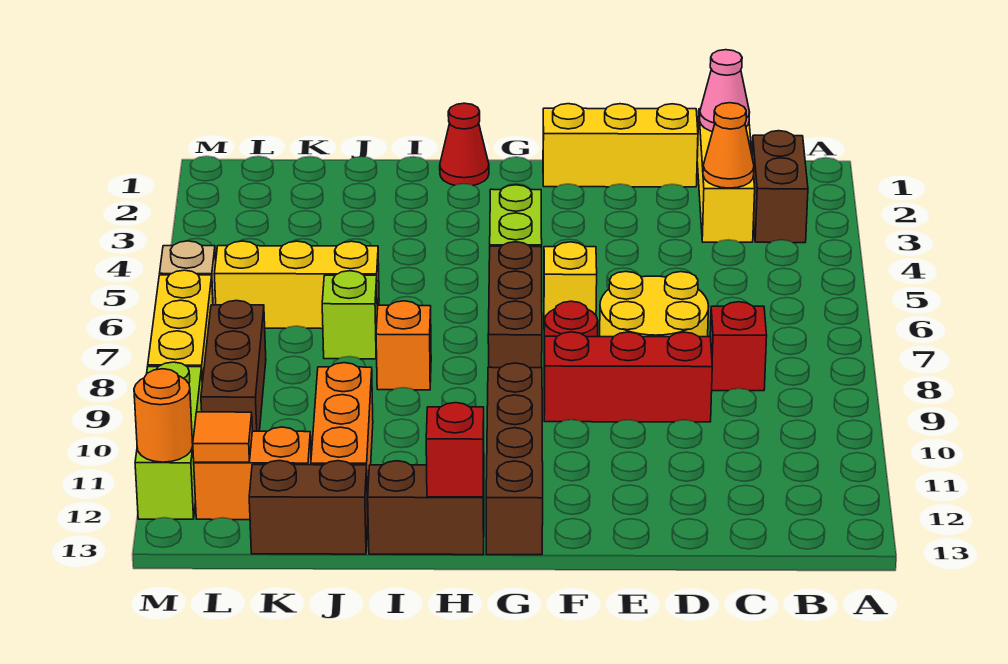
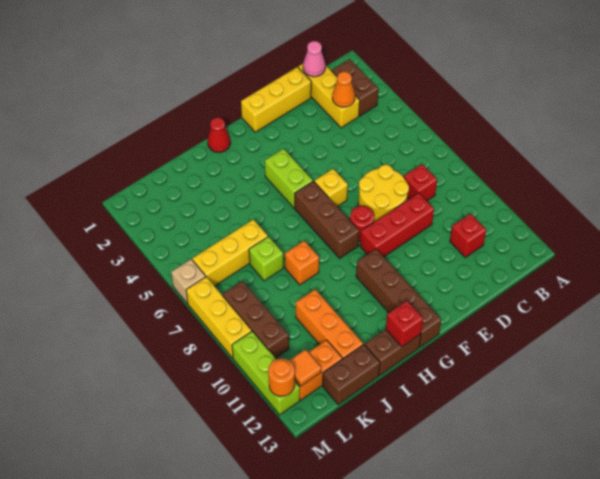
none -> red brick C11 level 1

